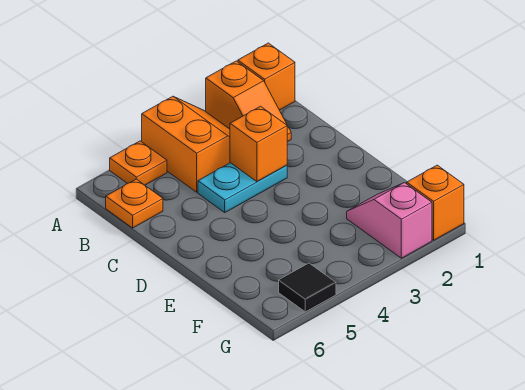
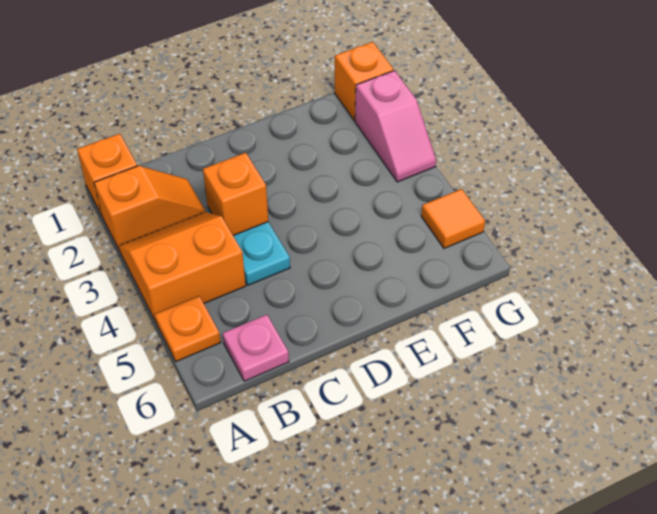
orange plate B6 level 1 -> pink plate B6 level 1
pink slope F2:G2 level 1 top G -> pink slope G2:G3 level 1 top 2
black tile G5 level 1 -> orange tile G5 level 1

